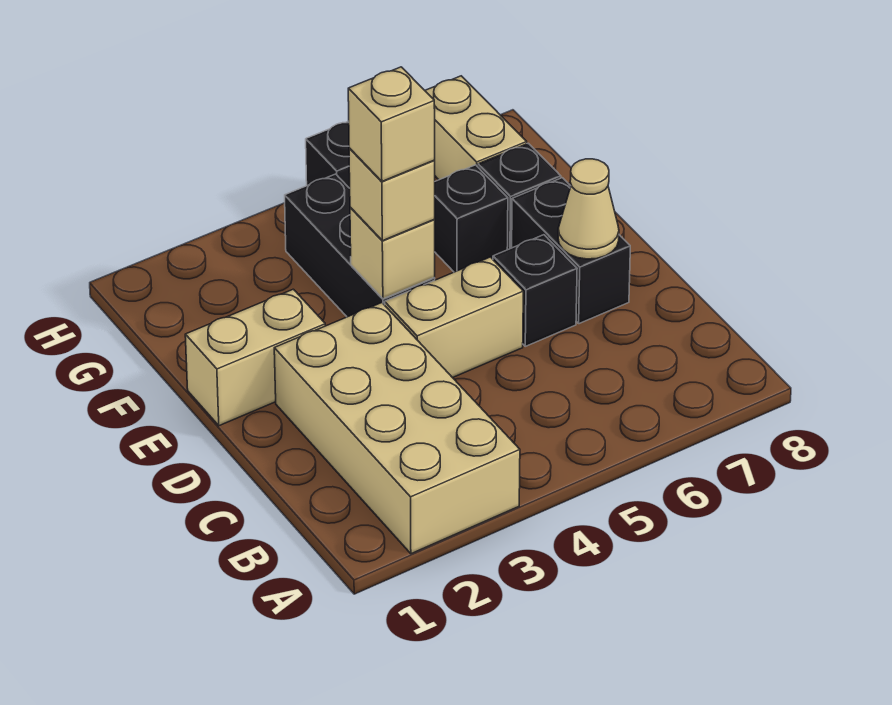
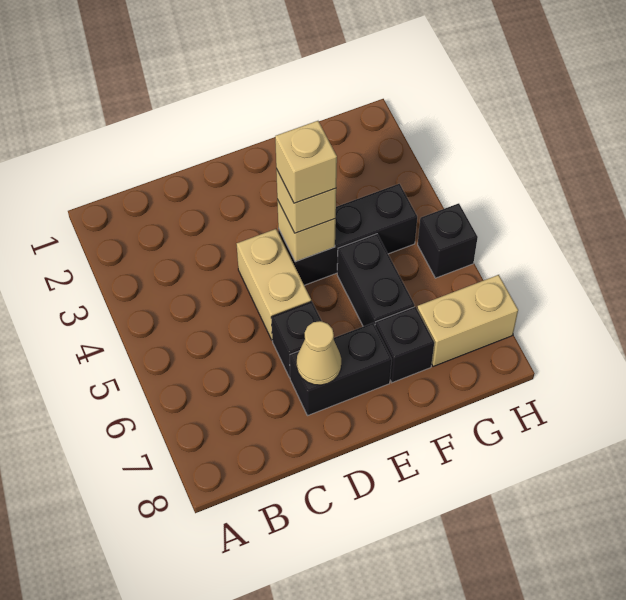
tan brick A2:D3 level 1 -> none
tan brick E1:E2 level 1 -> none
black brick F6 level 1 -> black brick F5:F6 level 1

